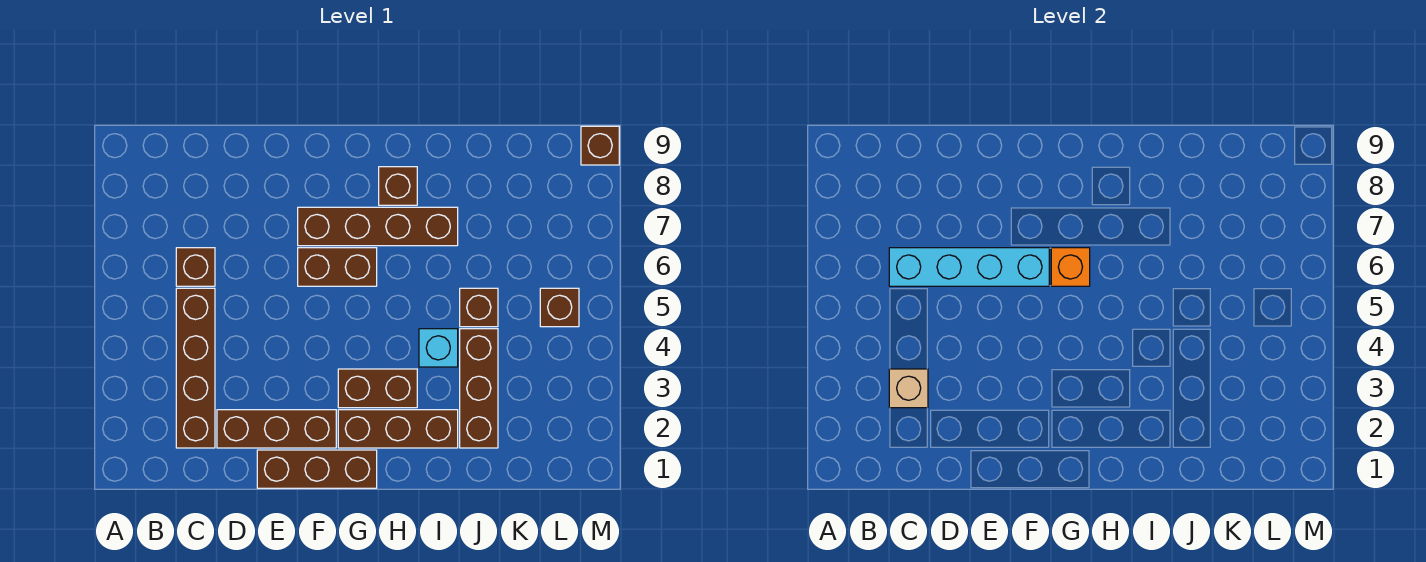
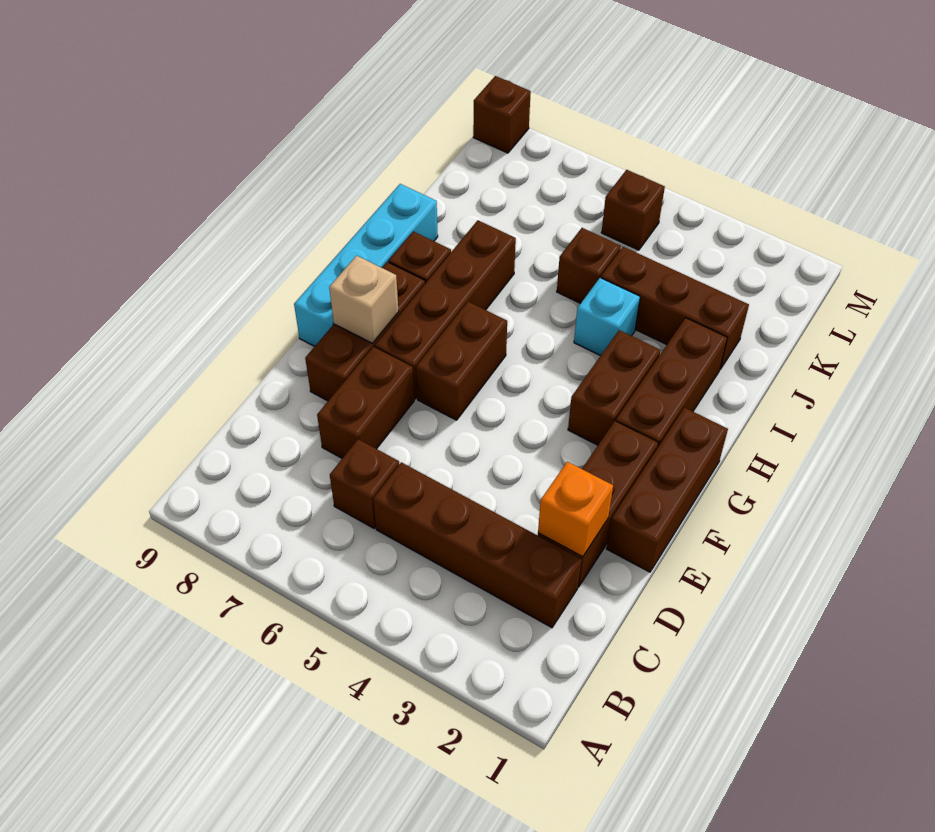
tan brick C3 level 2 -> tan brick F8 level 2
cyan brick C6:F6 level 2 -> cyan brick F9:I9 level 1
none -> brown brick D7:E7 level 1
none -> brown brick E8:G8 level 1
orange brick G6 level 2 -> orange brick D2 level 2

